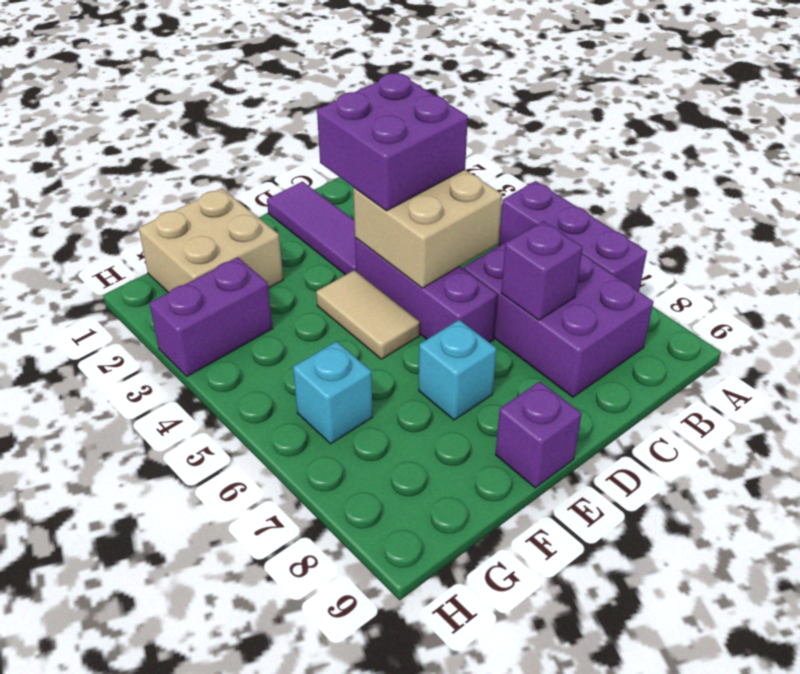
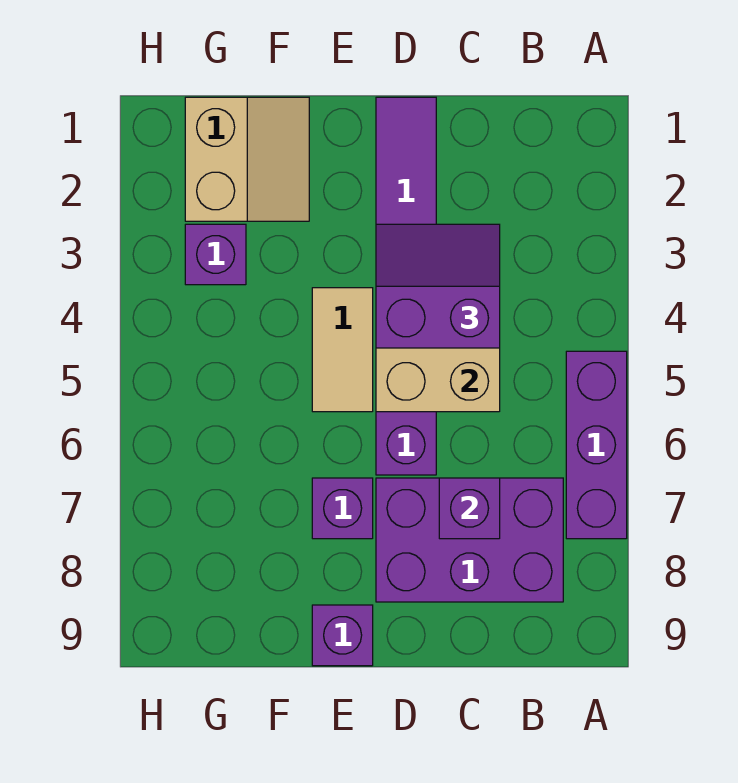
purple brick B6:C8 level 1 -> purple brick B7:D8 level 1
purple brick C3:D4 level 3 -> purple slope C3:D4 level 3 top 4
cyan brick E7 level 1 -> purple brick E7 level 1
tan brick F1:G2 level 1 -> tan slope F1:G2 level 1 top G
purple brick G3:H3 level 1 -> purple brick G3 level 1
cyan brick G6 level 1 -> none

